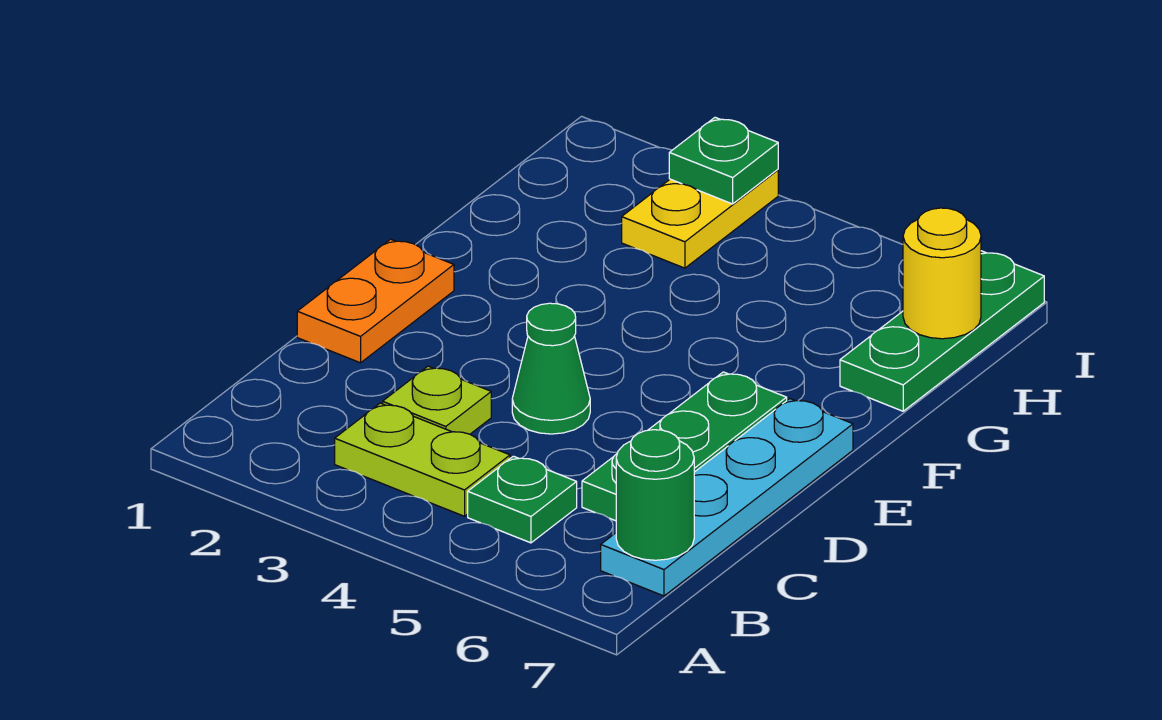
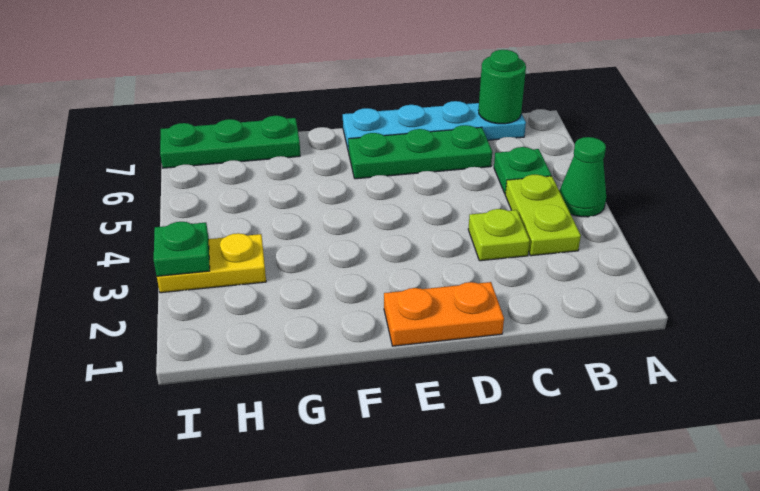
green cone D4 level 1 -> green cone A4 level 1
yellow round brick H7 level 2 -> none

